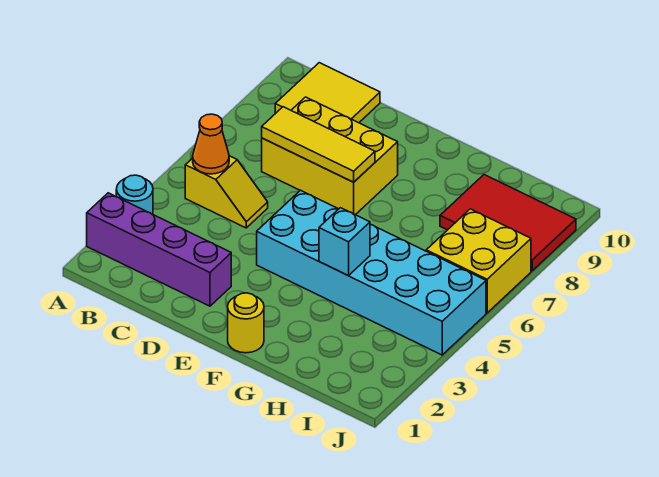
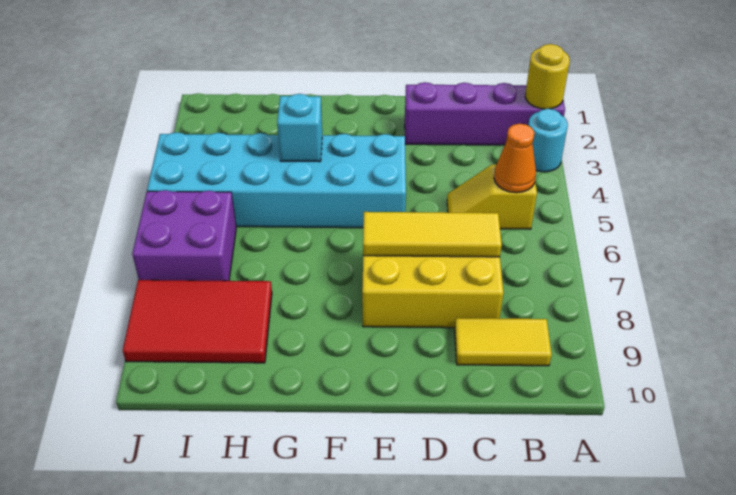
yellow tile B9:C10 level 1 -> yellow tile B9:C9 level 1
yellow round brick F1 level 1 -> yellow round brick A2 level 2
yellow brick I6:J7 level 1 -> purple brick I6:J7 level 1

